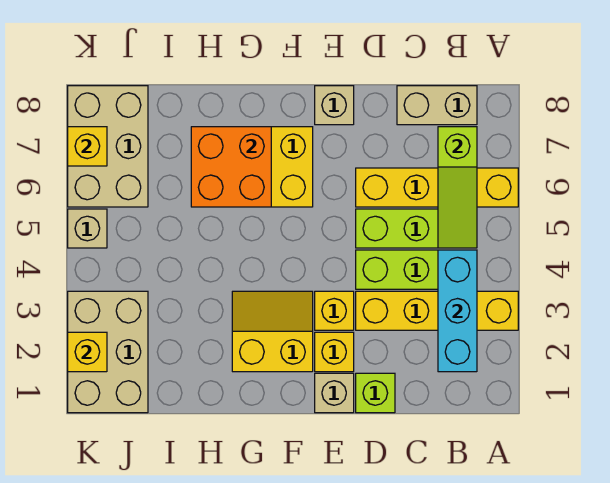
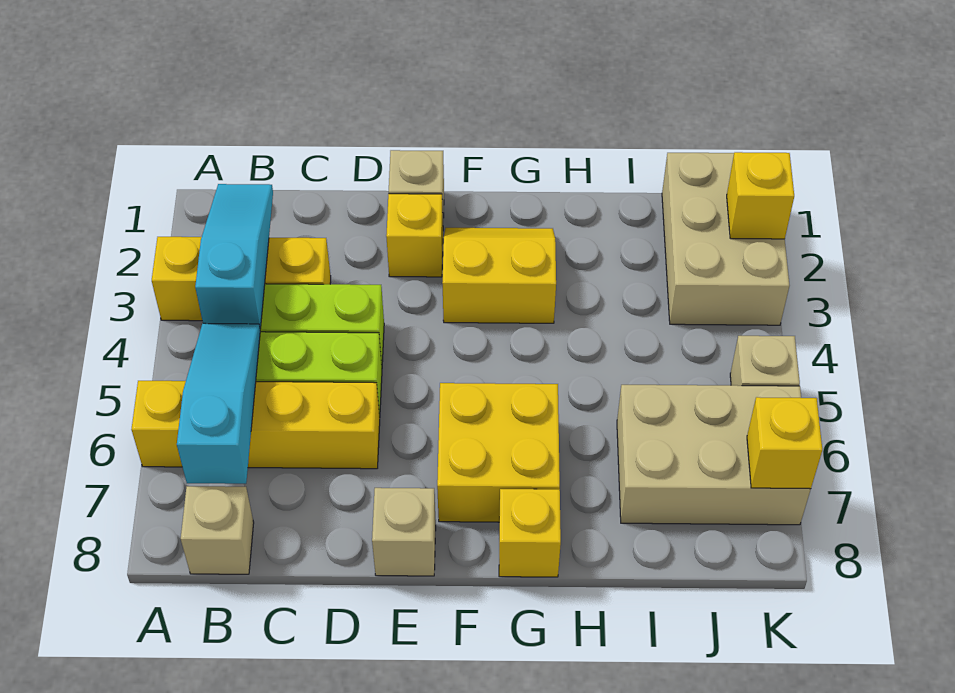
yellow brick A3:D3 level 1 -> yellow brick A3:C3 level 1
cyan brick B2:B4 level 2 -> cyan slope B2:B4 level 2 top 4
lime slope B5:B7 level 2 top 7 -> cyan slope B5:B7 level 2 top 7
tan brick B8:C8 level 1 -> tan brick B8 level 1
lime brick D1 level 1 -> none
yellow brick E3 level 1 -> yellow brick G8 level 1
yellow slope F2:G3 level 1 top 2 -> yellow slope F2:G3 level 1 top 3
orange brick G6:H7 level 2 -> none
tan brick J6:K8 level 1 -> tan brick I6:K7 level 1

